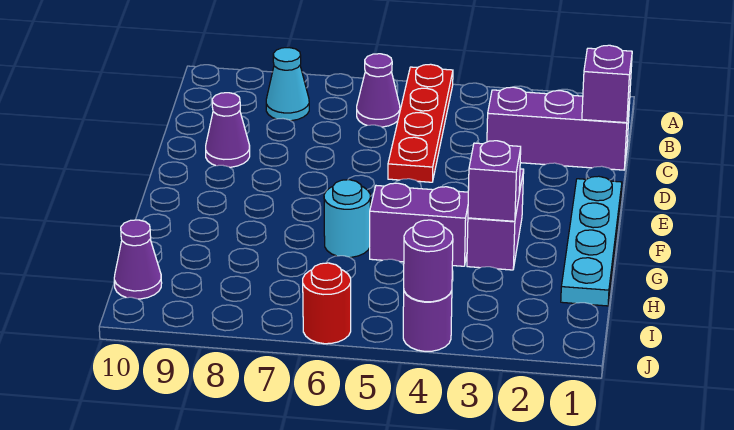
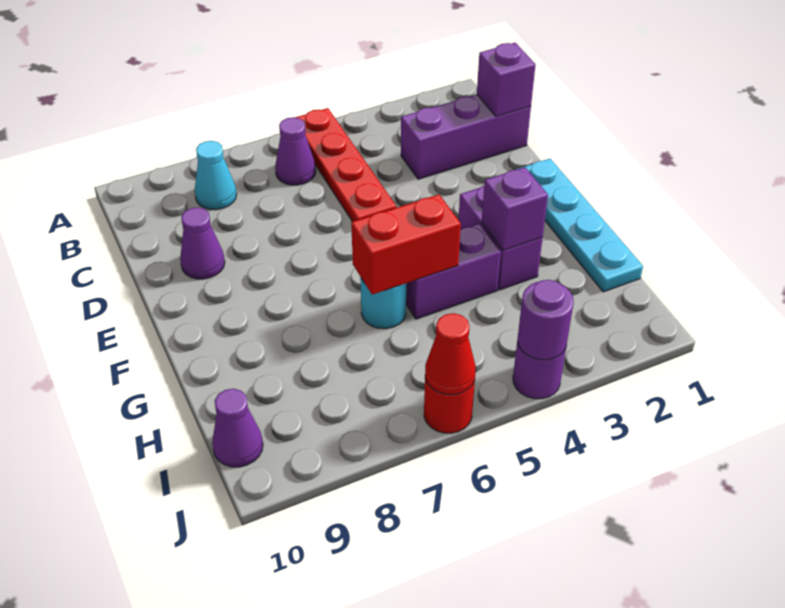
none -> red brick G5:G6 level 2
none -> red cone J6 level 2

